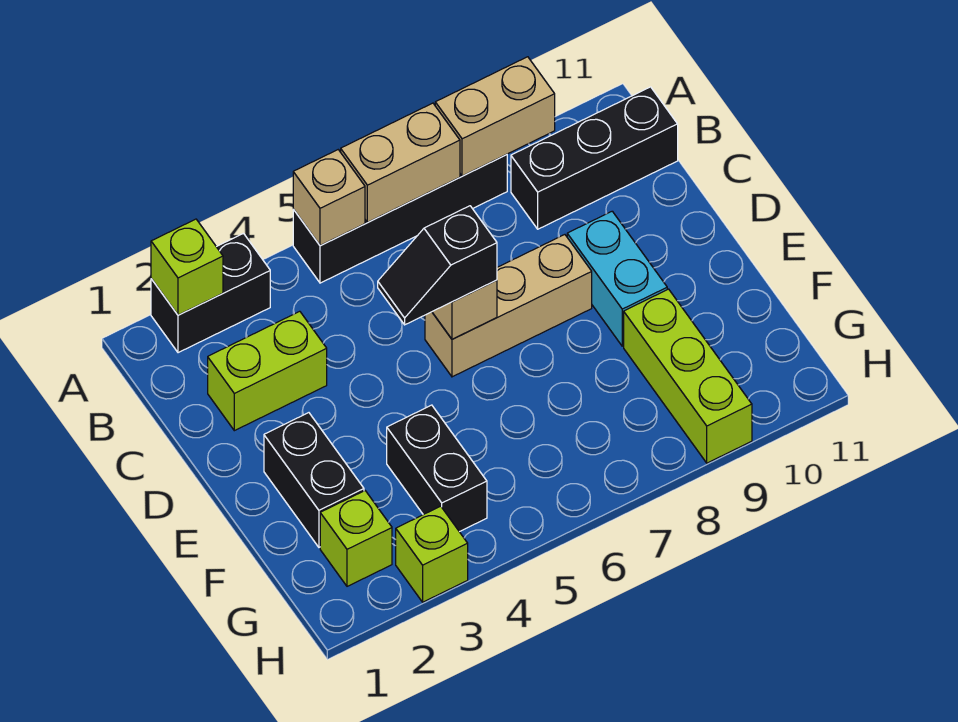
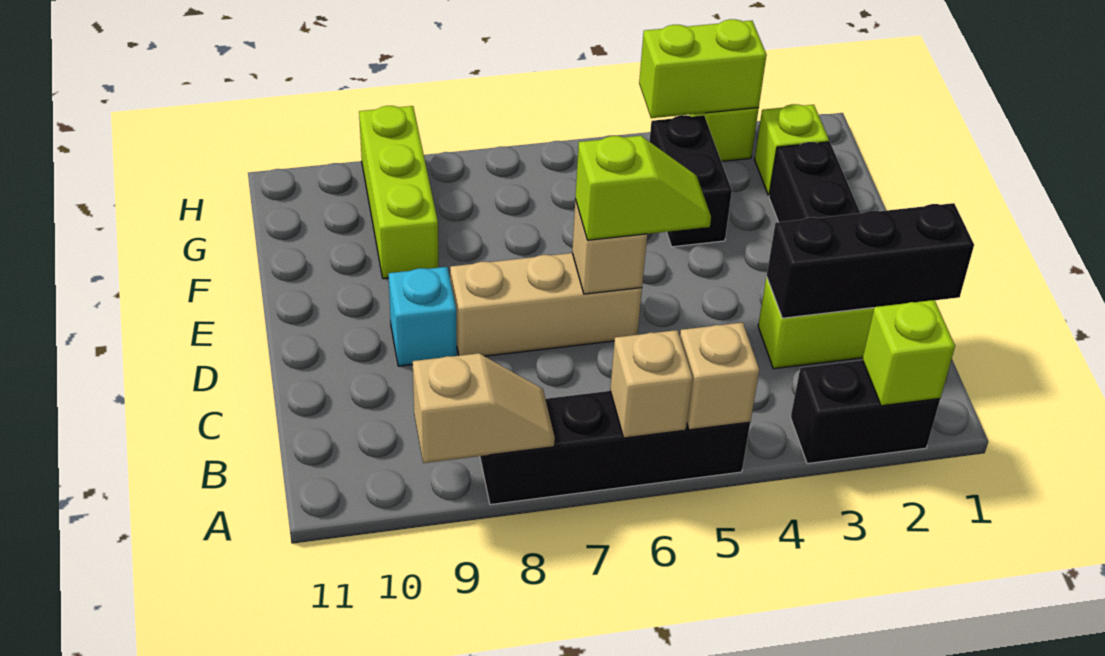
tan brick A6:A7 level 2 -> tan brick A6 level 2
tan brick A8:A9 level 2 -> tan slope A8:A9 level 2 top 9
black brick B9:B11 level 1 -> black brick C1:C3 level 2
black slope D5:D6 level 3 top 6 -> lime slope D5:D6 level 3 top 6
cyan brick D9:E9 level 1 -> cyan brick D9 level 1
none -> lime brick H3:H4 level 2

